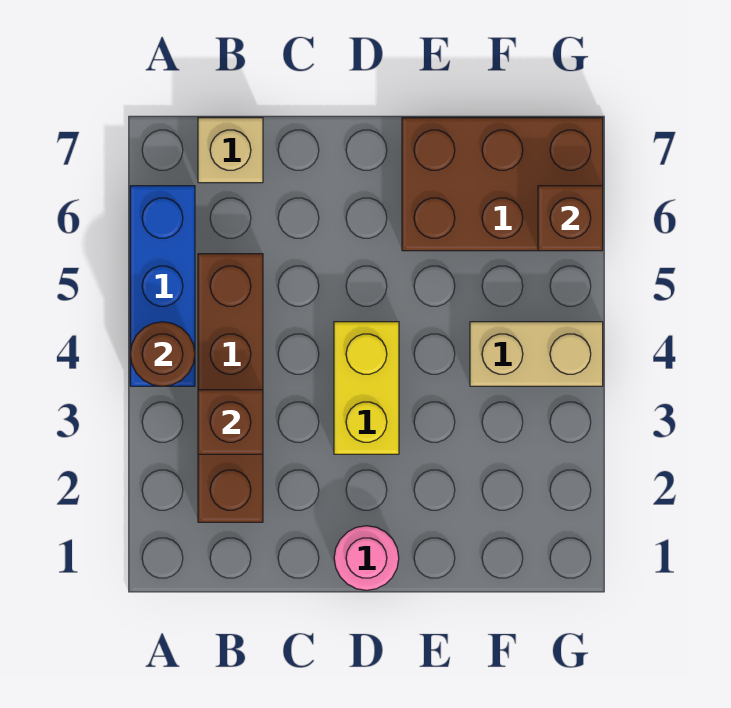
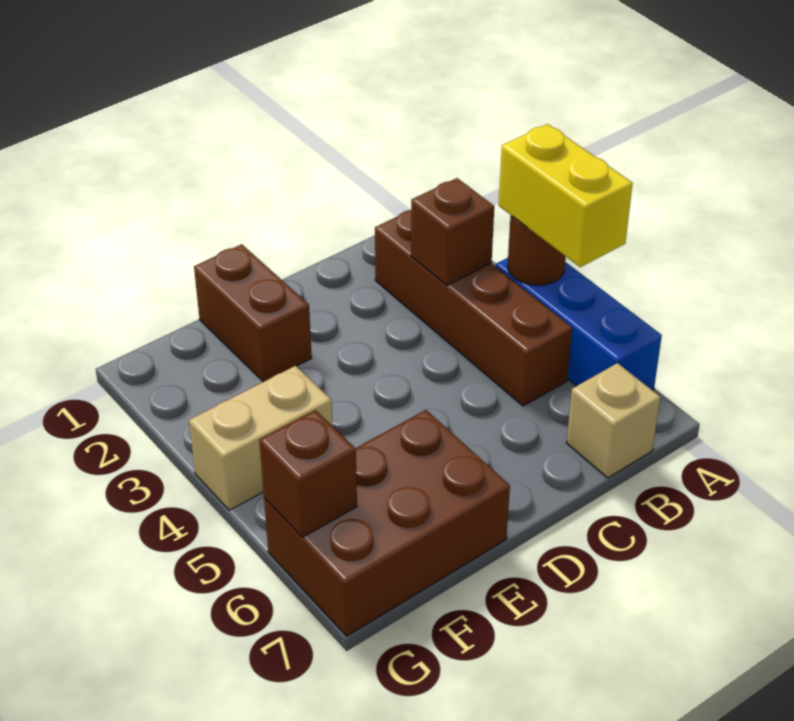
pink round brick D1 level 1 -> none
yellow brick D3:D4 level 1 -> yellow brick A4:A5 level 3
none -> brown brick E1:E2 level 1

